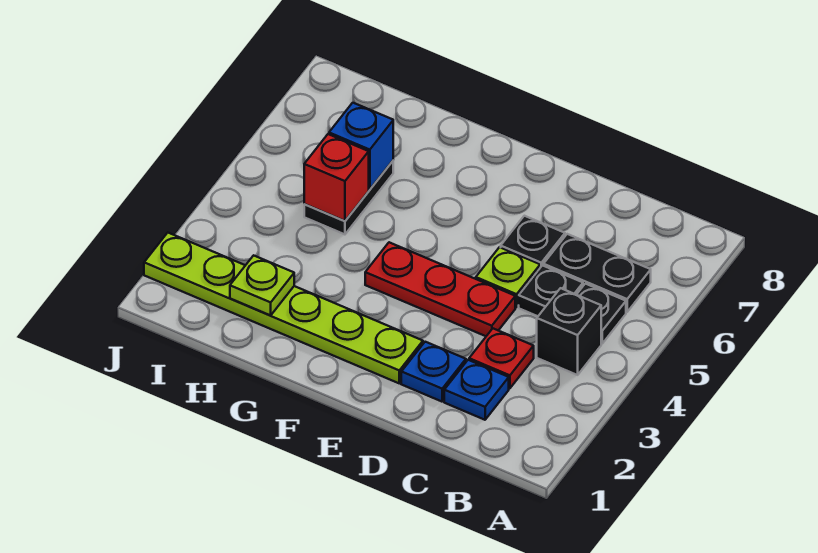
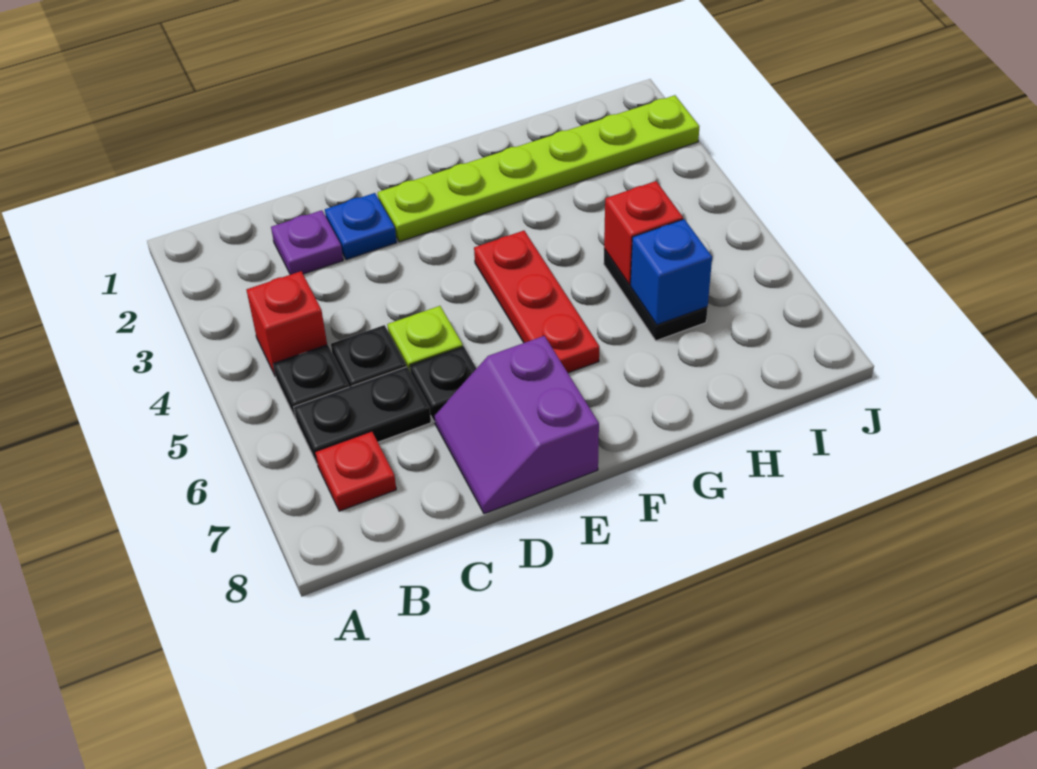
black brick B4 level 1 -> red brick B4 level 1
blue plate C2 level 1 -> purple plate C2 level 1
red plate C3 level 1 -> red plate B7 level 1
red plate D4:F4 level 1 -> red plate F4:F6 level 1
none -> purple slope D7:E8 level 1 top E
lime plate H2 level 2 -> none

